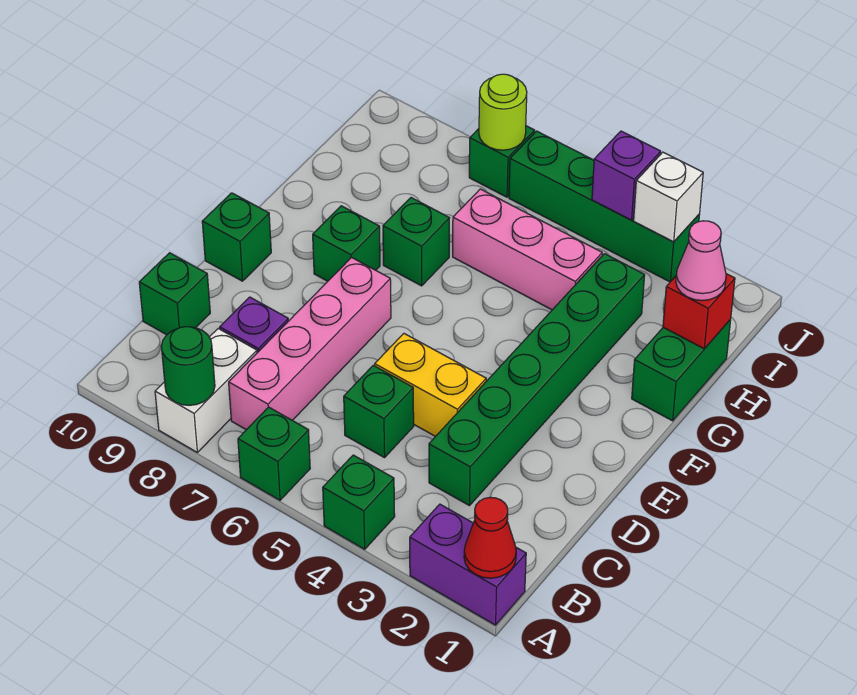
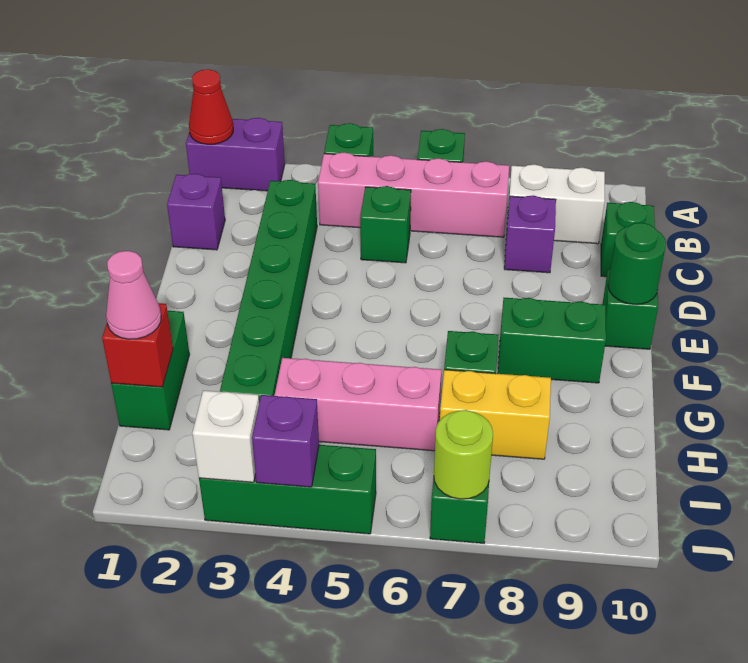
white brick A8:B8 level 1 -> white brick B8:B9 level 1
green round brick A8 level 2 -> green round brick E10 level 2
pink brick B7:E7 level 1 -> pink brick B4:B7 level 1
none -> purple brick C1 level 1
yellow brick D4:D5 level 1 -> yellow brick H7:H8 level 1
green brick F8 level 1 -> green brick F8:F9 level 1
green brick J3:J6 level 1 -> green brick J3:J5 level 1

